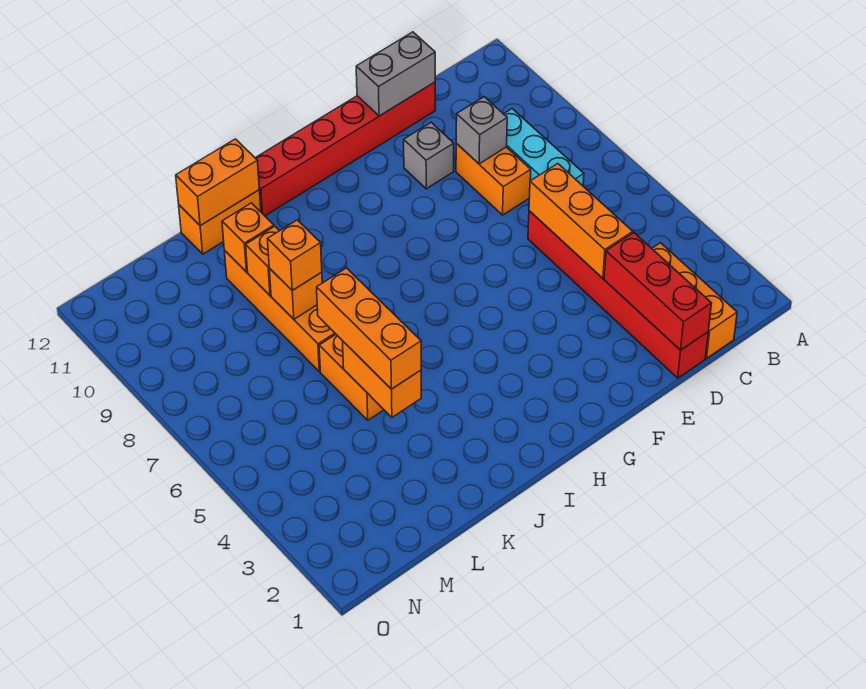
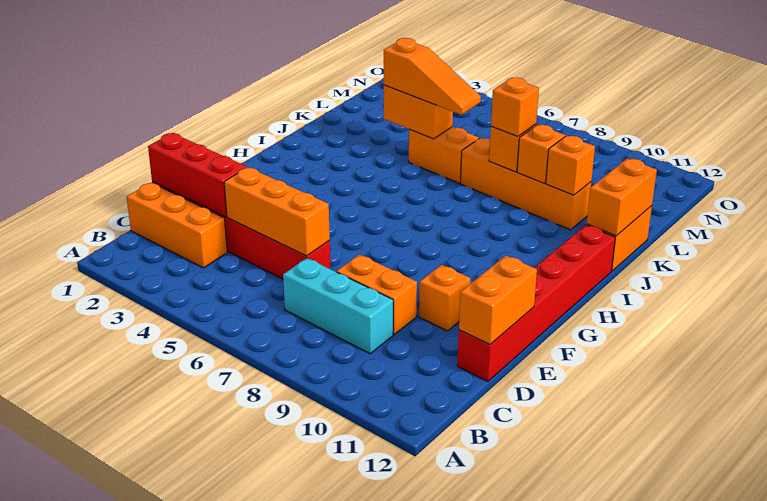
grey brick D9 level 2 -> none
grey brick D12:E12 level 2 -> orange brick D12:E12 level 2
grey brick E10 level 1 -> orange brick E10 level 1
orange brick K4:K6 level 3 -> orange slope K4:K6 level 3 top 4

